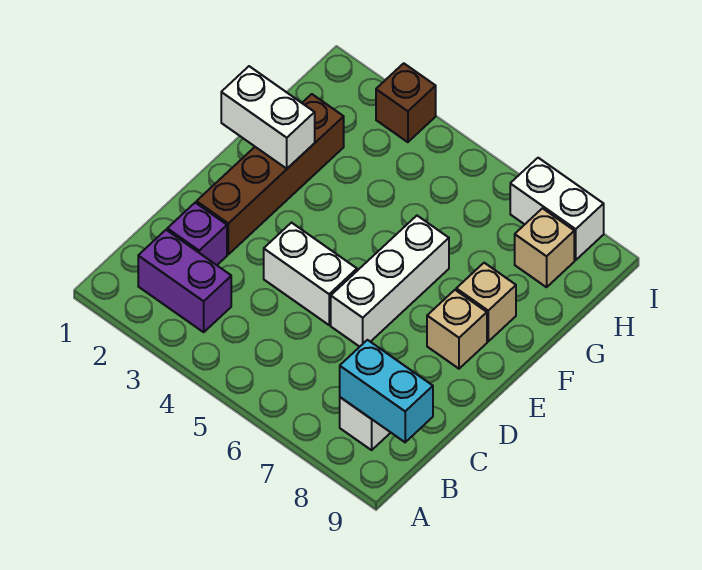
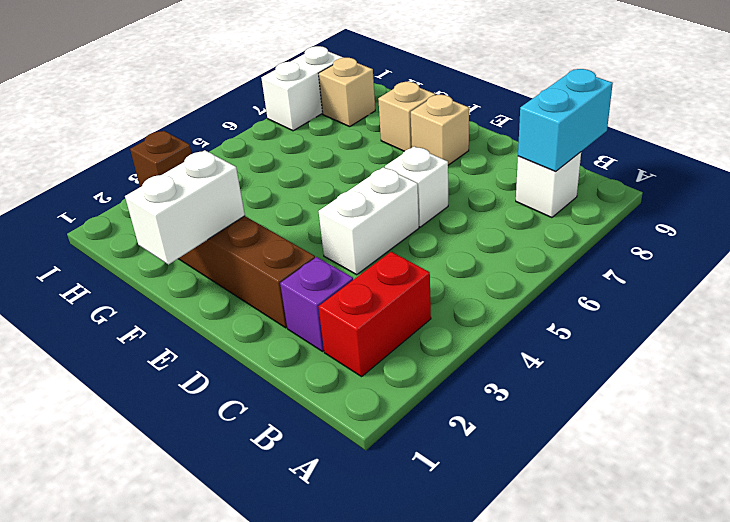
purple brick B2:B3 level 1 -> red brick B2:B3 level 1
white brick D6:F6 level 1 -> white brick D6 level 1

